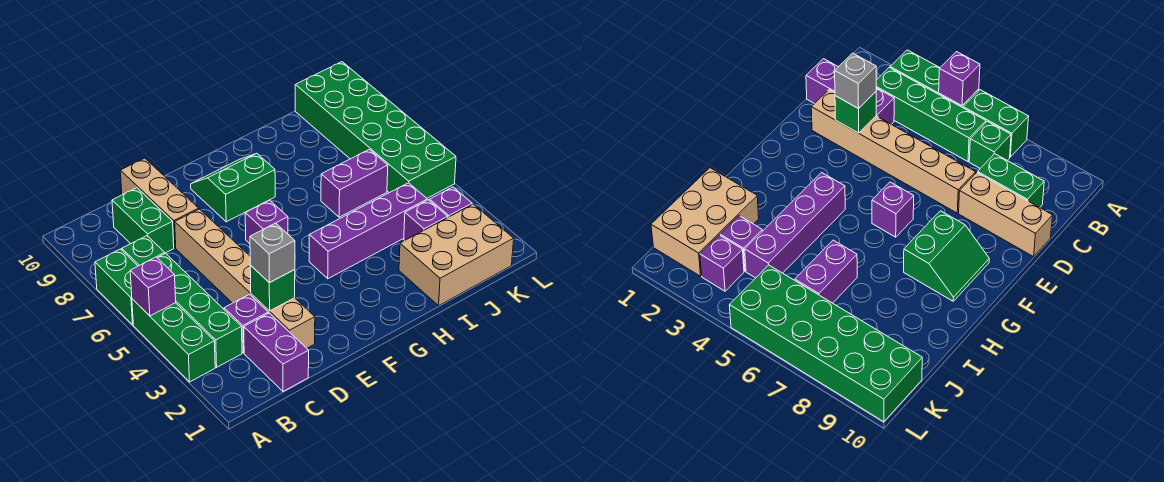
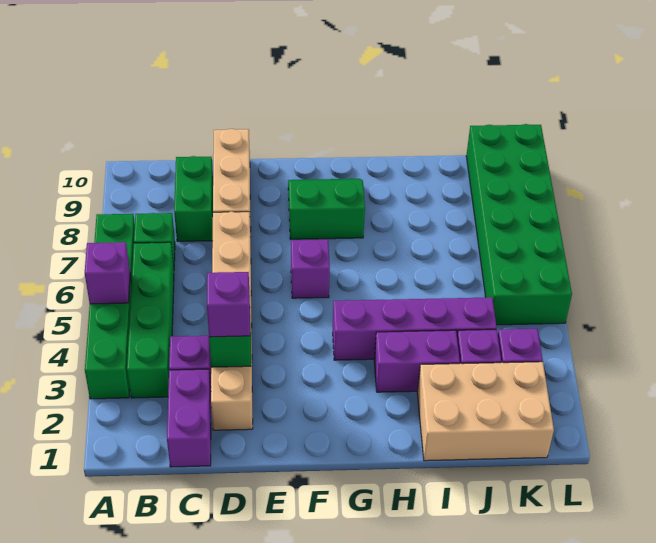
grey brick D3 level 3 -> purple brick D3 level 3
purple brick I6:J6 level 1 -> purple brick H3:I3 level 1

